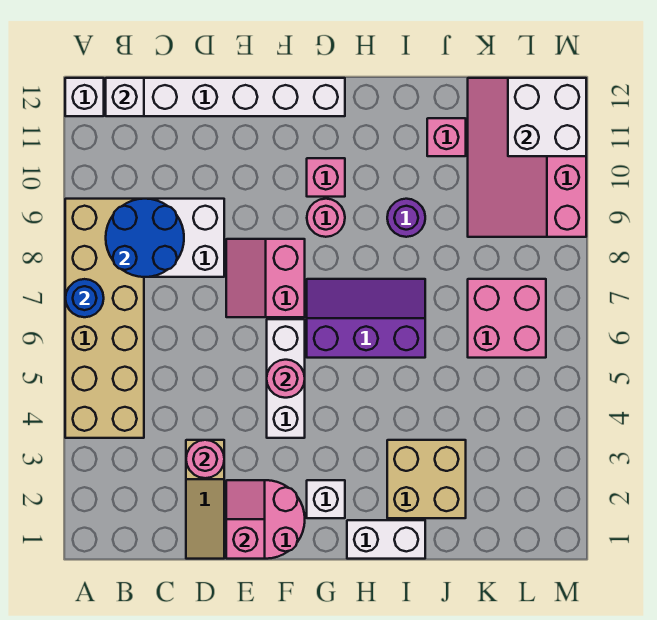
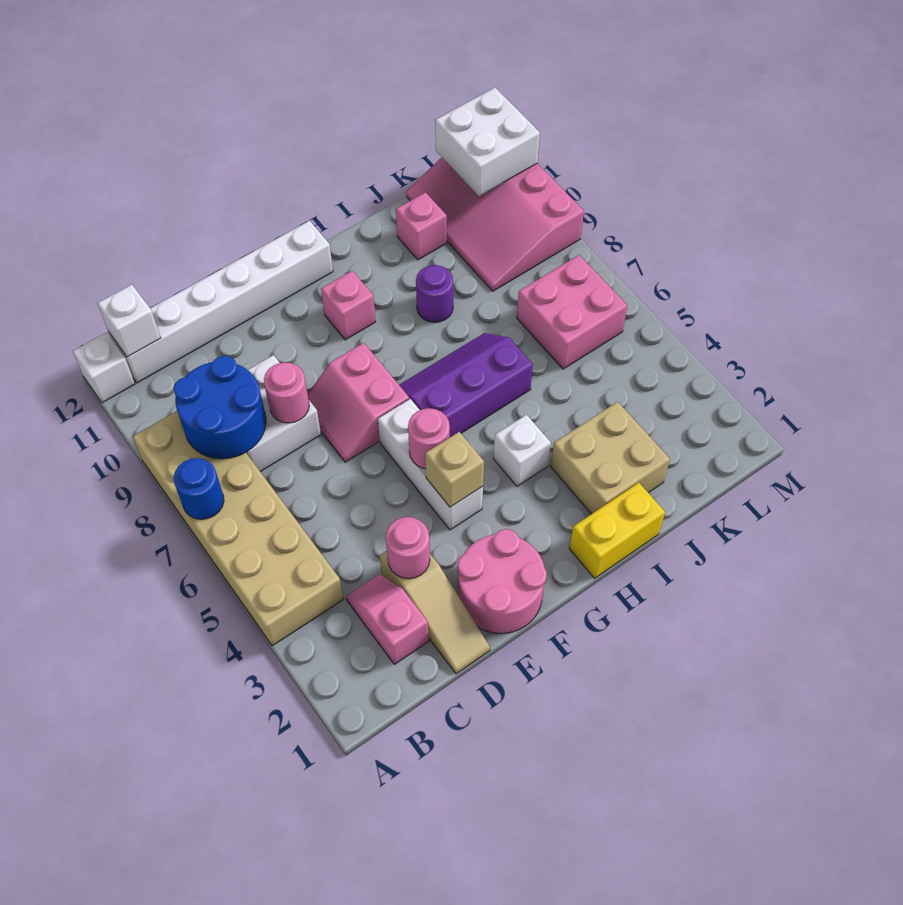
pink slope E1:E2 level 2 top 1 -> pink slope C2:C3 level 1 top 2
none -> tan brick F4 level 2
white brick G2 level 1 -> white brick H4 level 1
pink round brick G9 level 1 -> pink round brick D8 level 2
white brick H1:I1 level 1 -> yellow brick H1:I1 level 1

